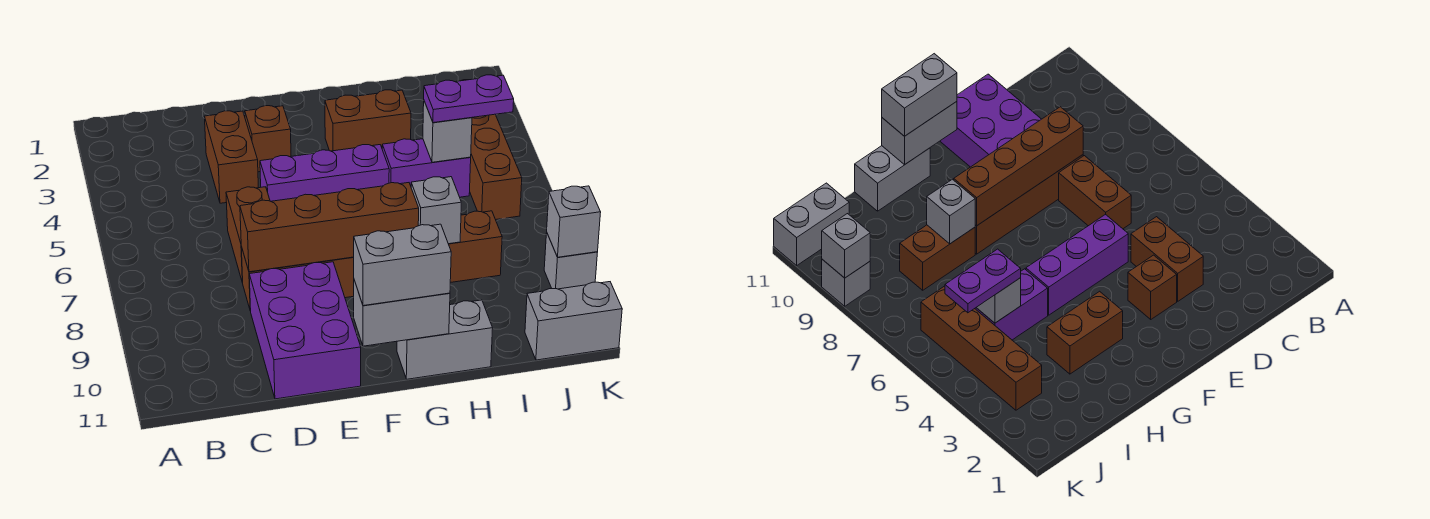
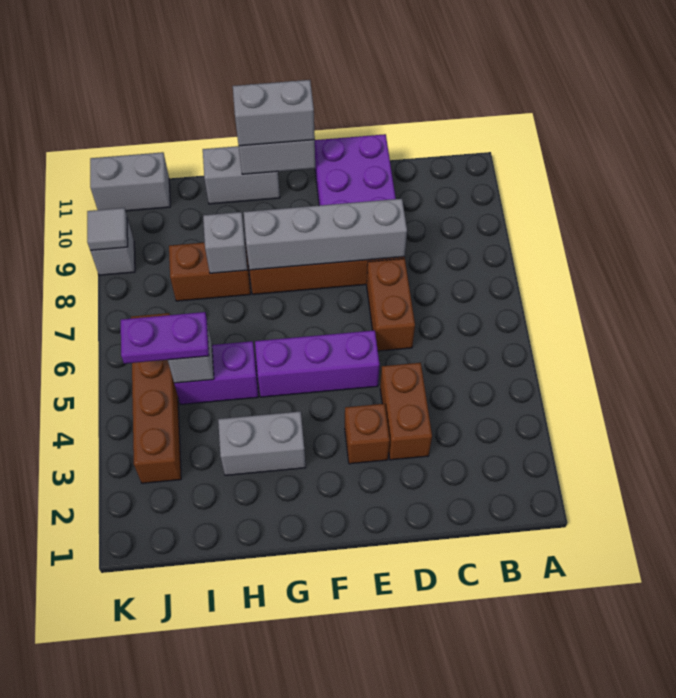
brown brick D8:G8 level 2 -> grey brick D8:G8 level 2
brown brick G3:H3 level 1 -> grey brick G3:H3 level 1
grey brick K9 level 2 -> grey tile K9 level 2

